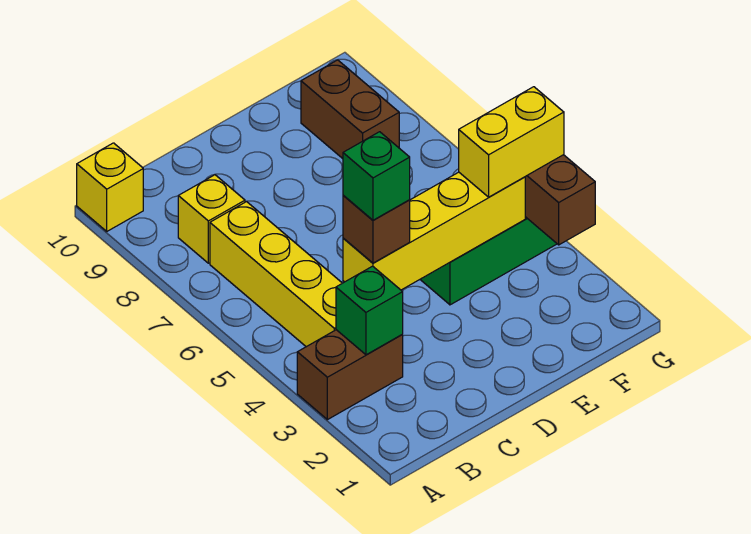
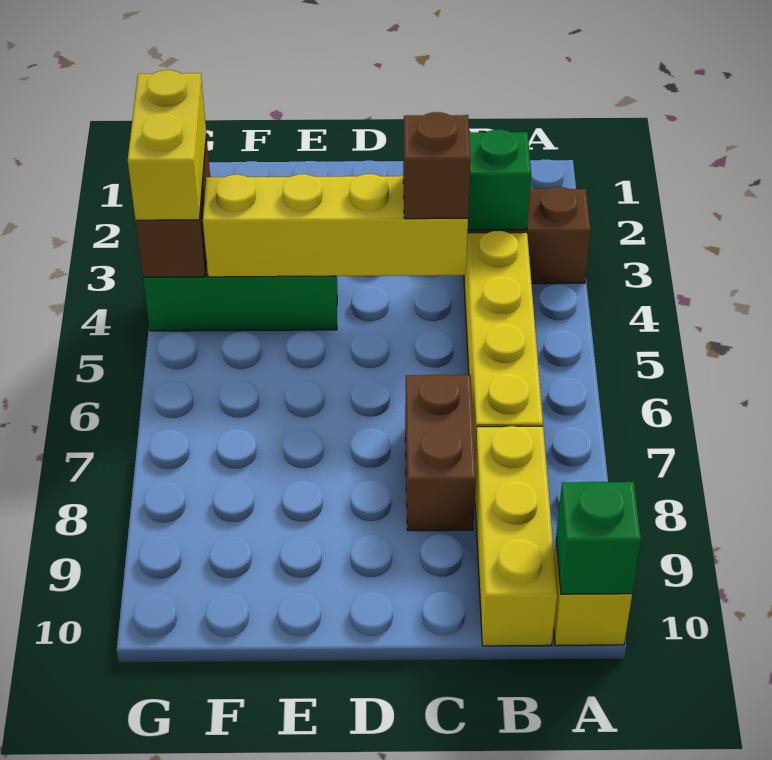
yellow brick B8 level 1 -> yellow brick B8:B10 level 1
green brick C4 level 4 -> green brick A10 level 2
yellow brick F4:G4 level 3 -> yellow brick G3:G4 level 3
brown brick F8:F9 level 1 -> brown brick C7:C8 level 1

